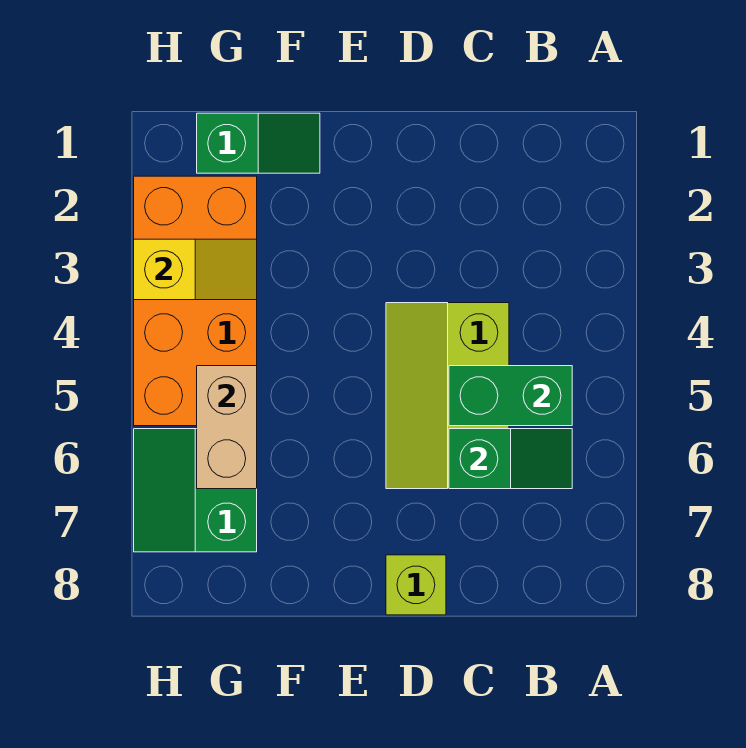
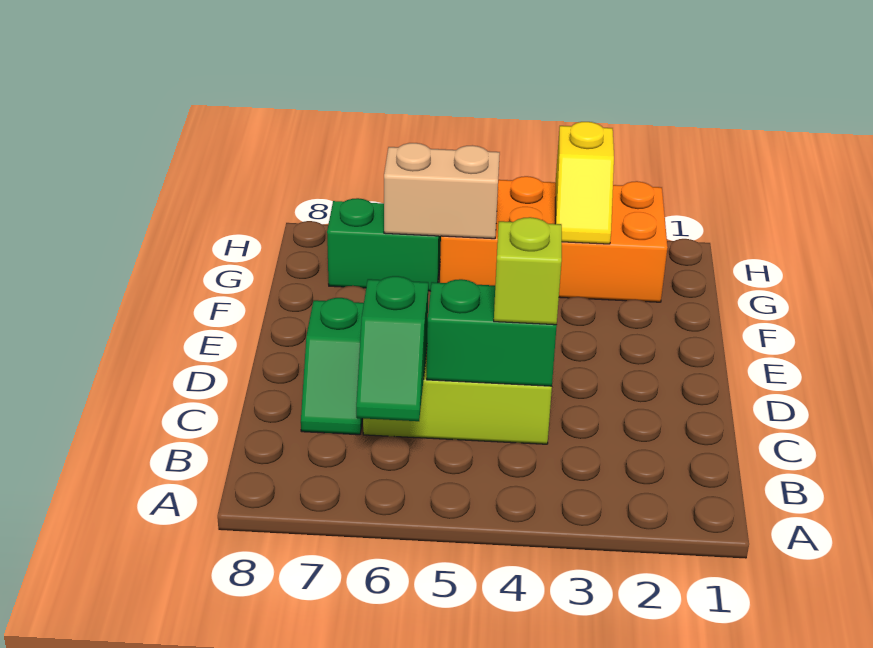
green brick B5:C5 level 2 -> green brick C4:C5 level 2
lime brick D8 level 1 -> lime brick C4 level 3
green slope F1:G1 level 1 top G -> green slope C7:D7 level 1 top D

